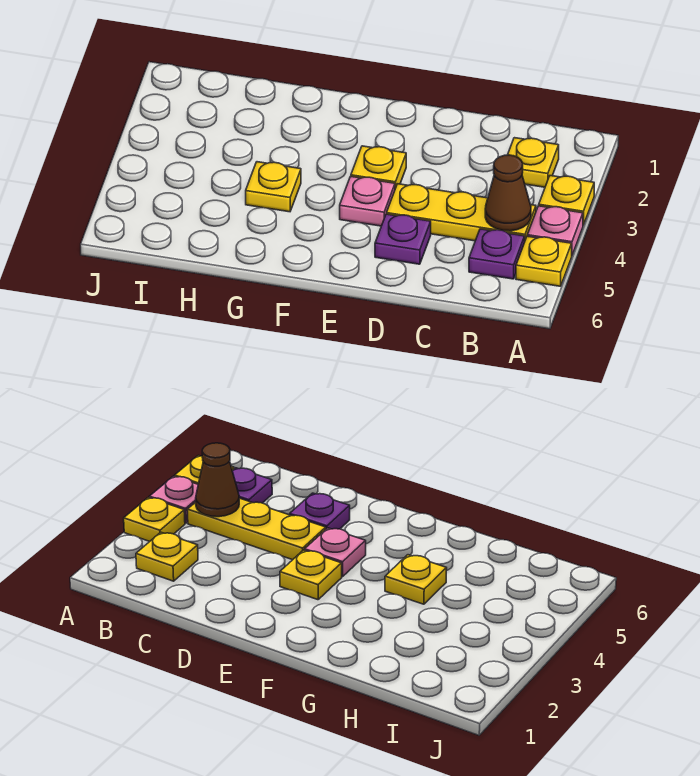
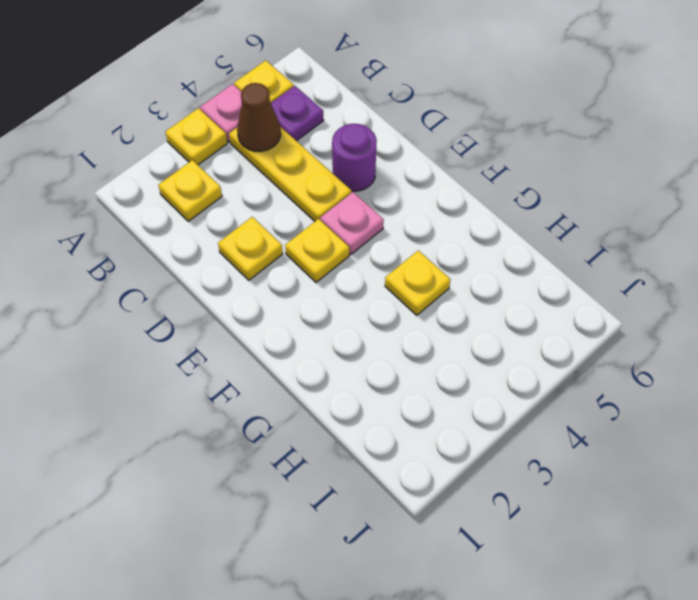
none -> yellow plate D2 level 1
purple plate D5 level 1 -> purple round brick D5 level 1

